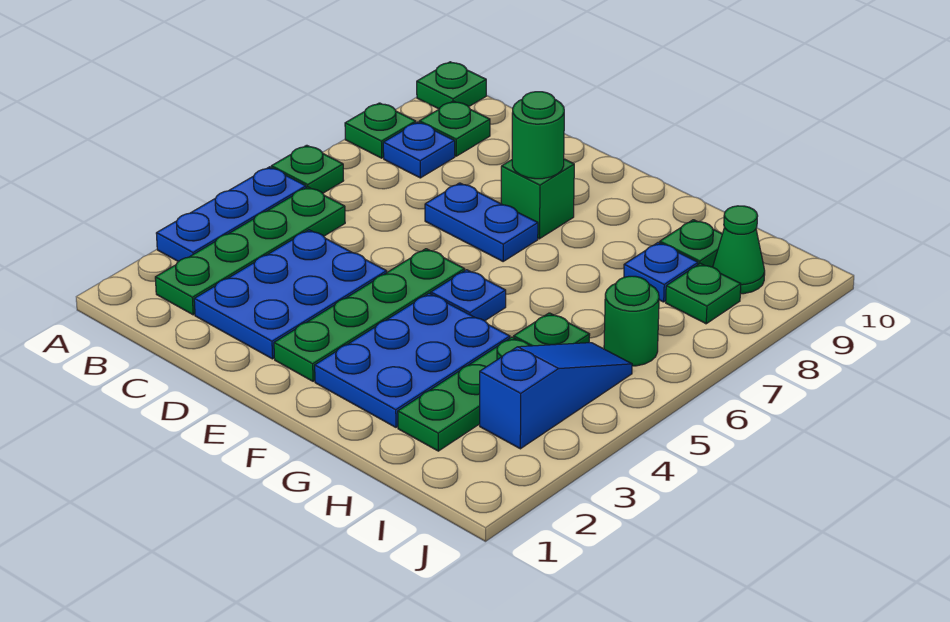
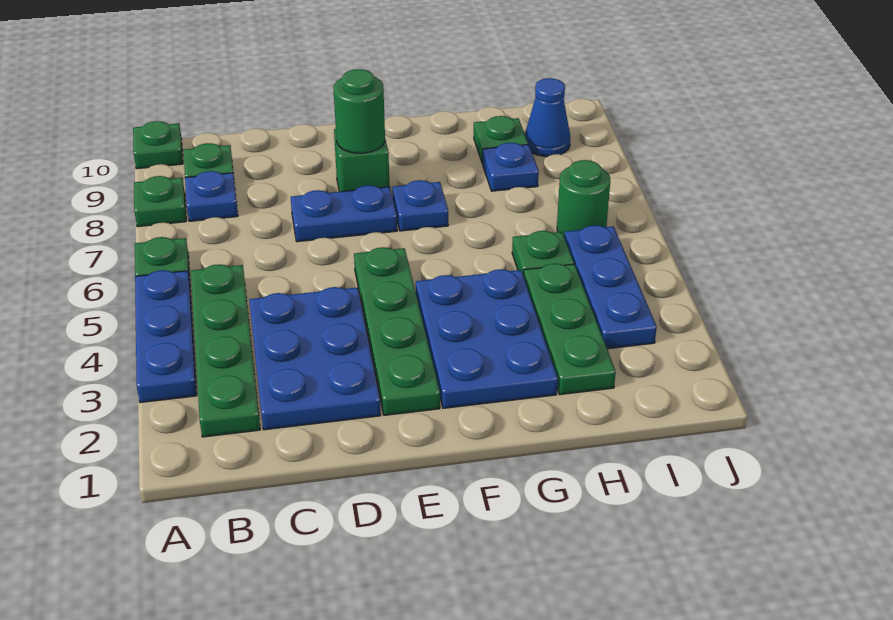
blue plate F5 level 1 -> blue plate F7 level 1
blue slope I3:I5 level 1 top 3 -> blue plate I3:I5 level 1
green plate I8 level 1 -> none
green cone I9 level 1 -> blue cone I9 level 1

